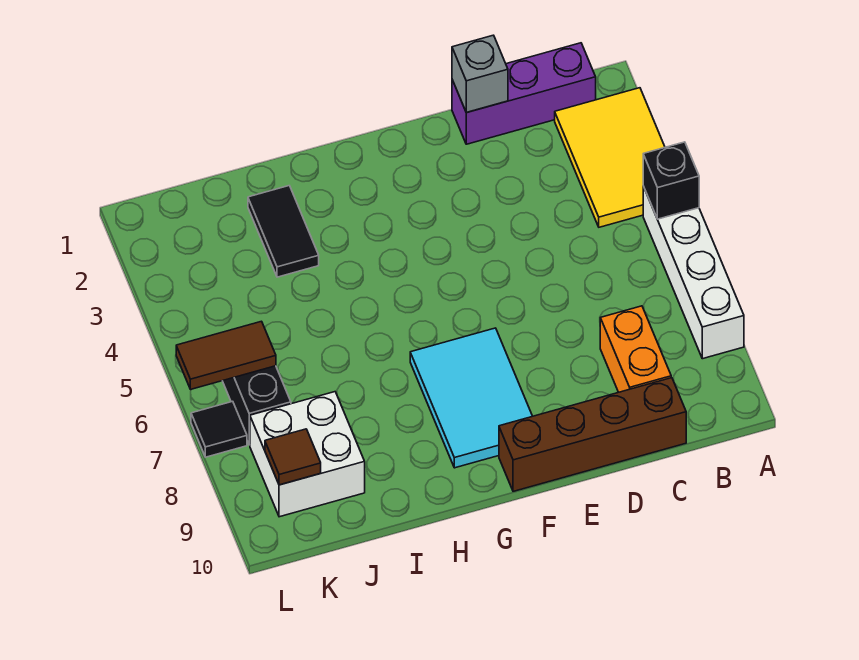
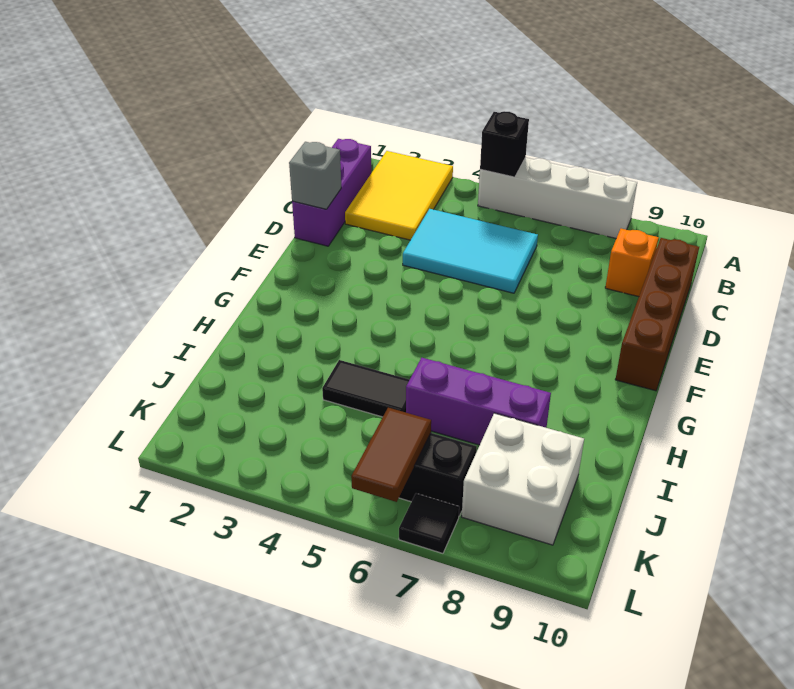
yellow tile A2:B4 level 1 -> yellow tile A2:C3 level 1
orange brick C8:C9 level 1 -> orange brick C9 level 1
cyan tile F7:G9 level 1 -> cyan tile C4:D6 level 1
black tile I2:I3 level 1 -> black tile I4:I5 level 1
none -> purple brick I6:I8 level 1
brown tile K9 level 2 -> none

